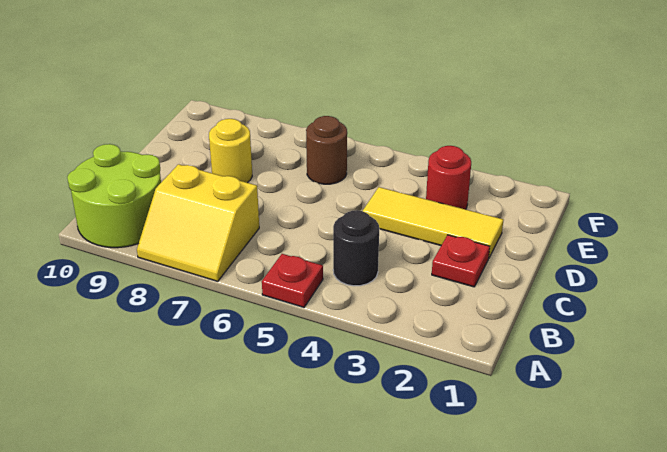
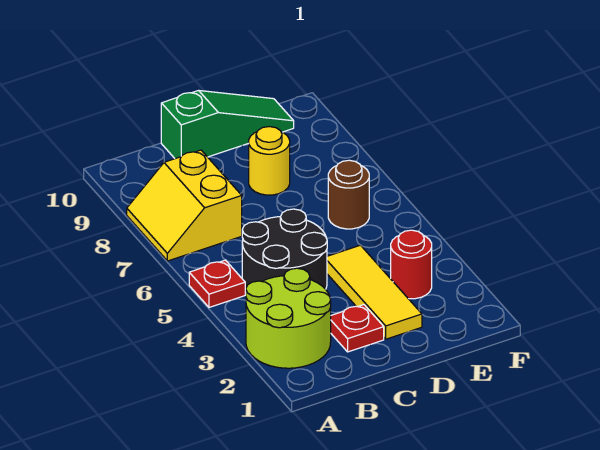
lime round brick A9:B10 level 1 -> lime round brick A2:B3 level 1
black round brick B4 level 1 -> black round brick B4:C5 level 1
none -> green slope C10:E10 level 1 top C

